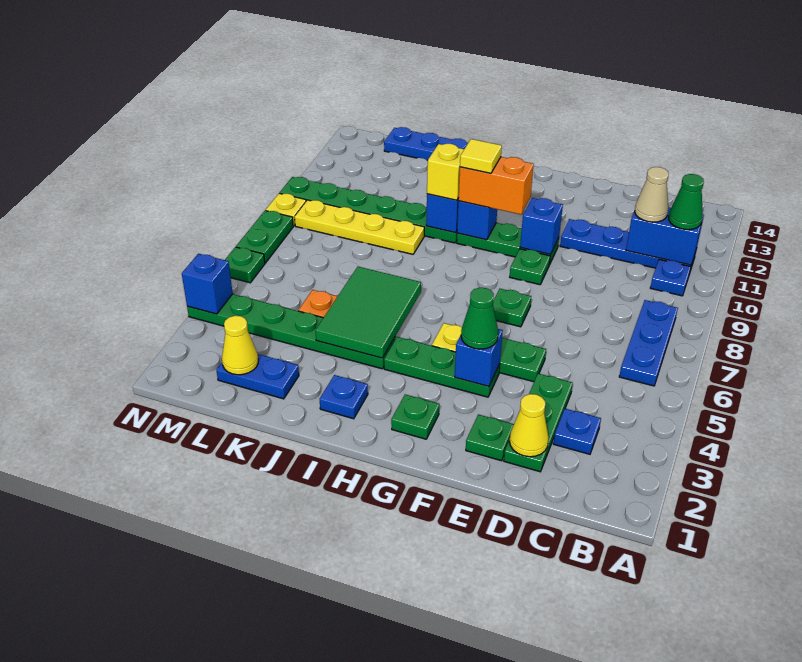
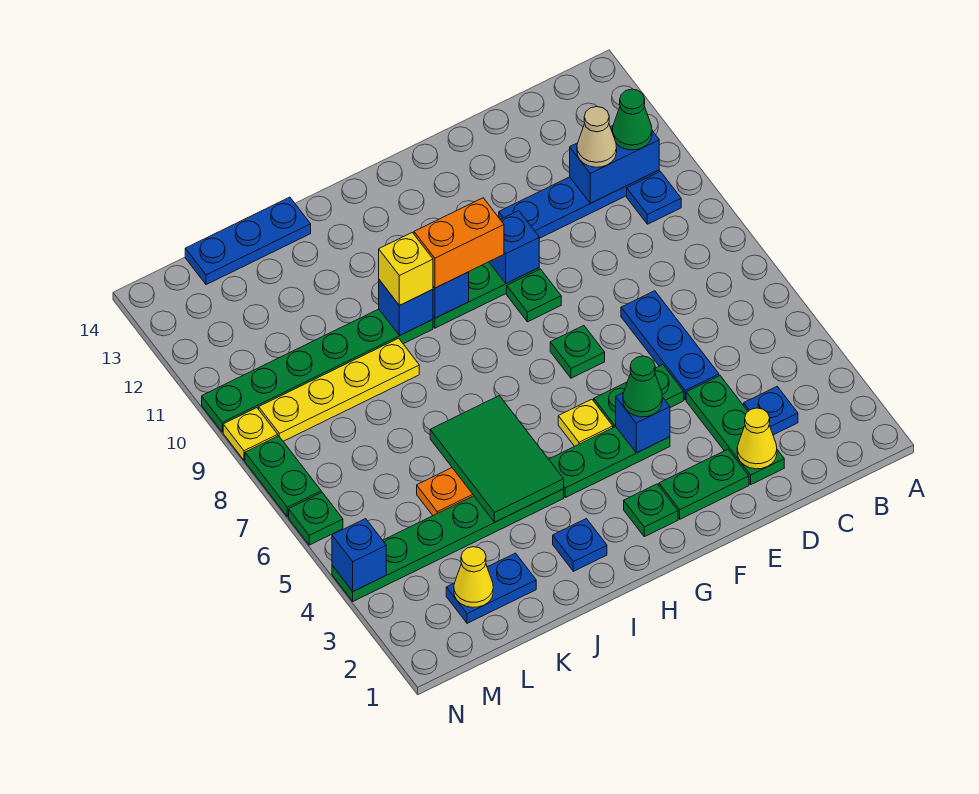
blue plate B6:B8 level 1 -> blue plate D5:D7 level 1
green plate E2 level 1 -> green plate E2:F2 level 1
yellow tile H10 level 4 -> none

